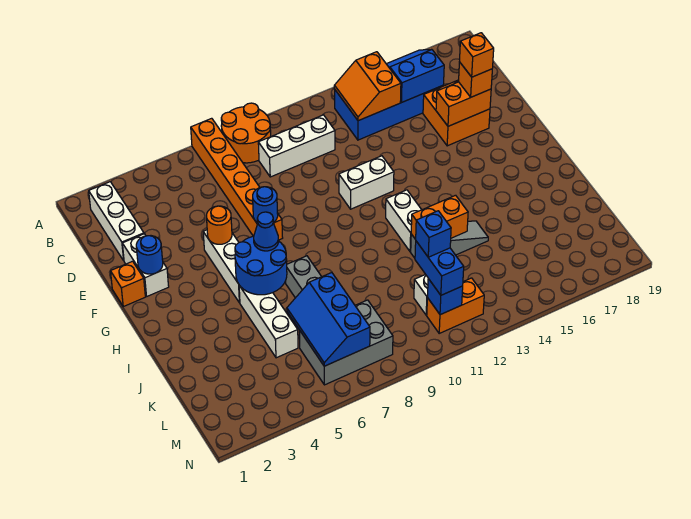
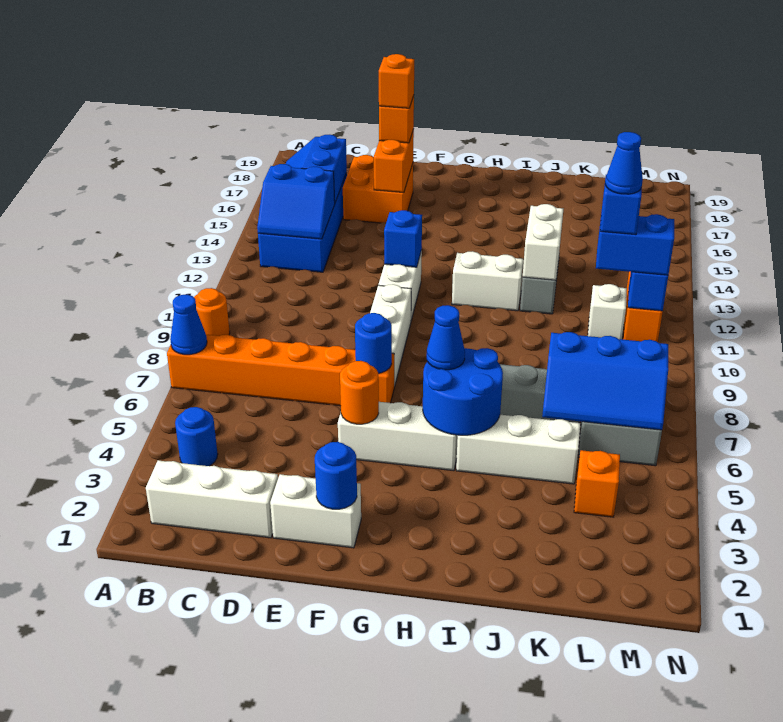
none -> blue cone A7 level 2
orange round brick A8:B9 level 1 -> orange round brick A9 level 1
none -> blue round brick B4 level 1
orange slope B13:C14 level 2 top 14 -> blue slope B13:C14 level 2 top 14
white brick C9:C11 level 1 -> white brick F8:F10 level 1
orange brick F1 level 1 -> orange brick L4 level 1
none -> blue brick F12 level 2
orange brick J12:J13 level 2 -> white brick J12:J13 level 2
none -> blue cone L11 level 5

